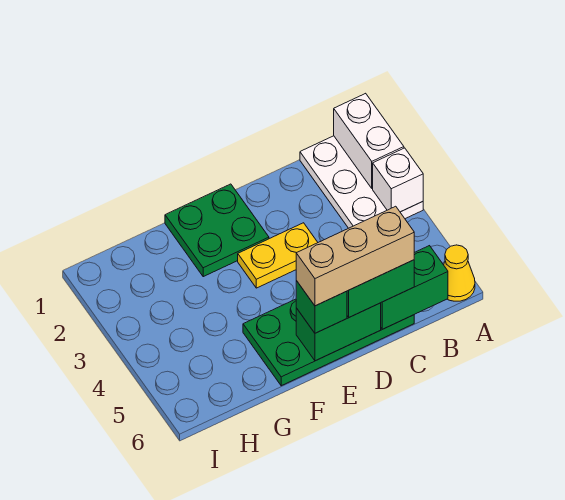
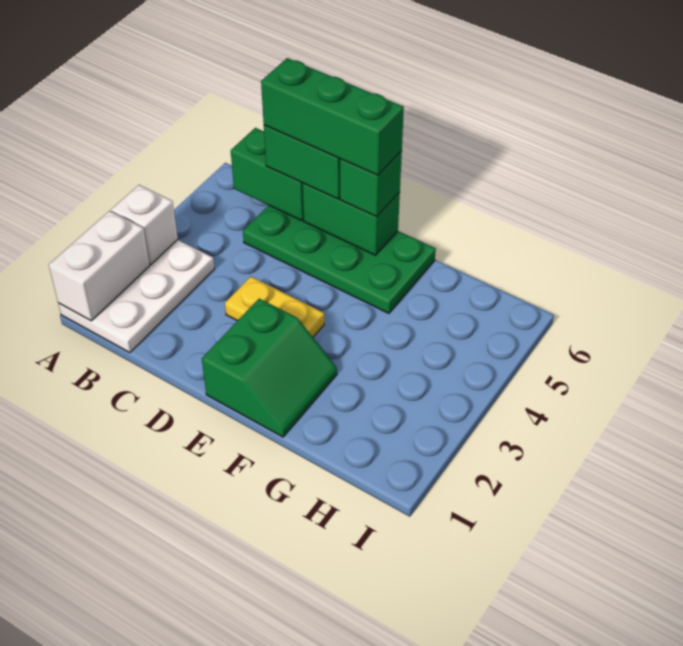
yellow cone A6 level 1 -> none
tan brick C6:E6 level 4 -> green brick C6:E6 level 4
green plate E1:F2 level 1 -> green slope E1:F2 level 1 top E

